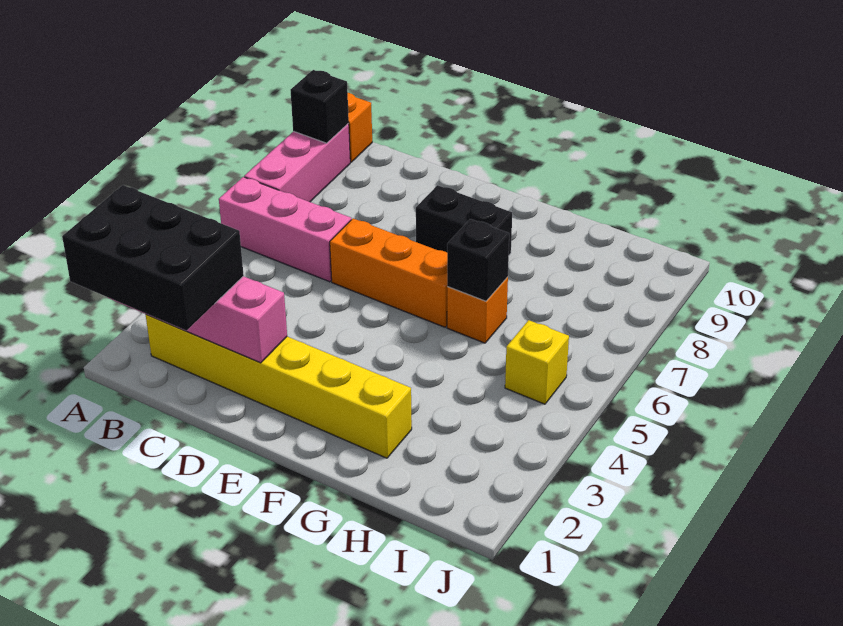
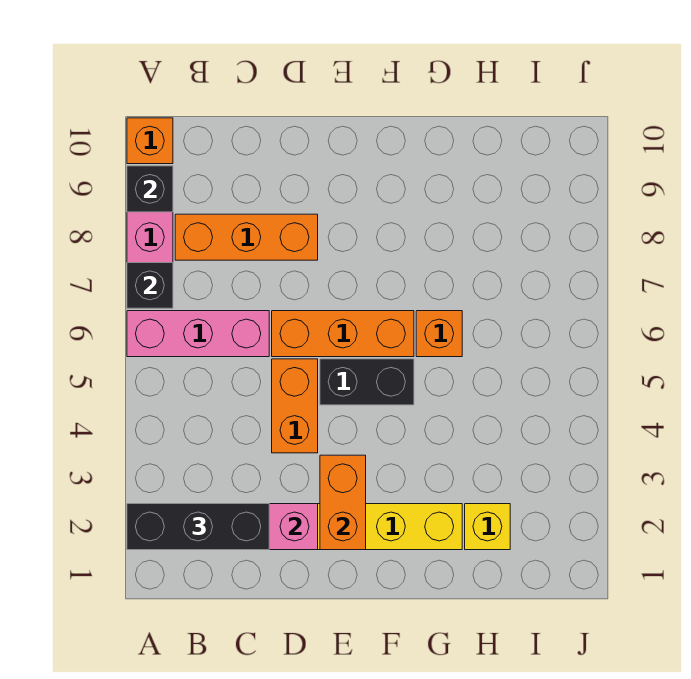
black brick A1:C2 level 3 -> black brick A2:C2 level 3
none -> orange brick B8:D8 level 1
none -> orange brick D4:D5 level 1
none -> orange brick E2:E3 level 2
black brick E8:F8 level 1 -> black brick E5:F5 level 1
black brick G6 level 2 -> black brick A7 level 2
yellow brick I5 level 1 -> yellow brick H2 level 1

